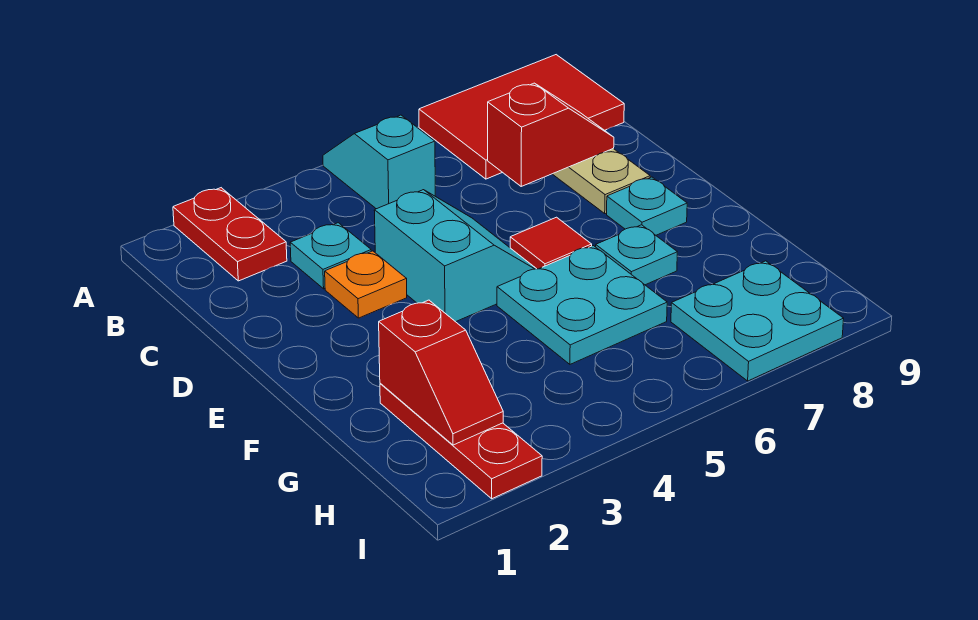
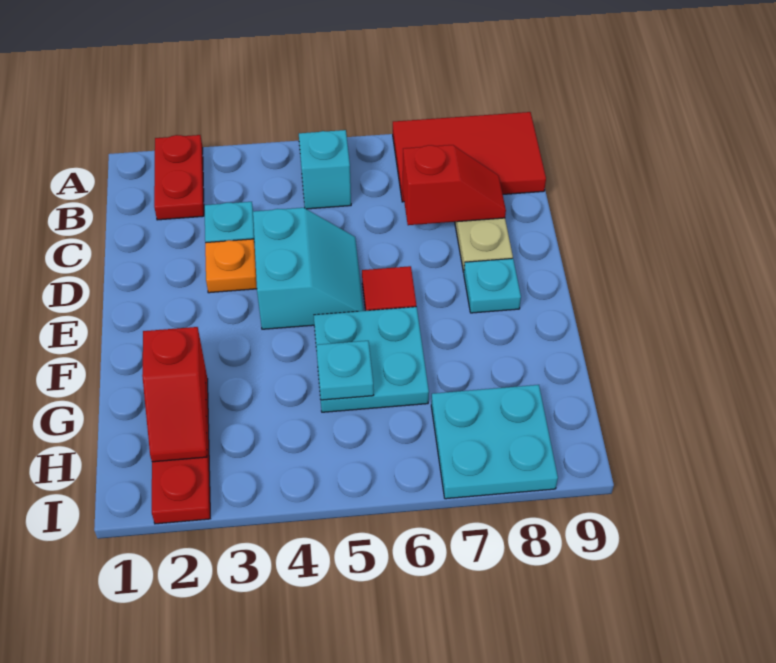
cyan plate F7 level 1 -> cyan plate G5 level 2

